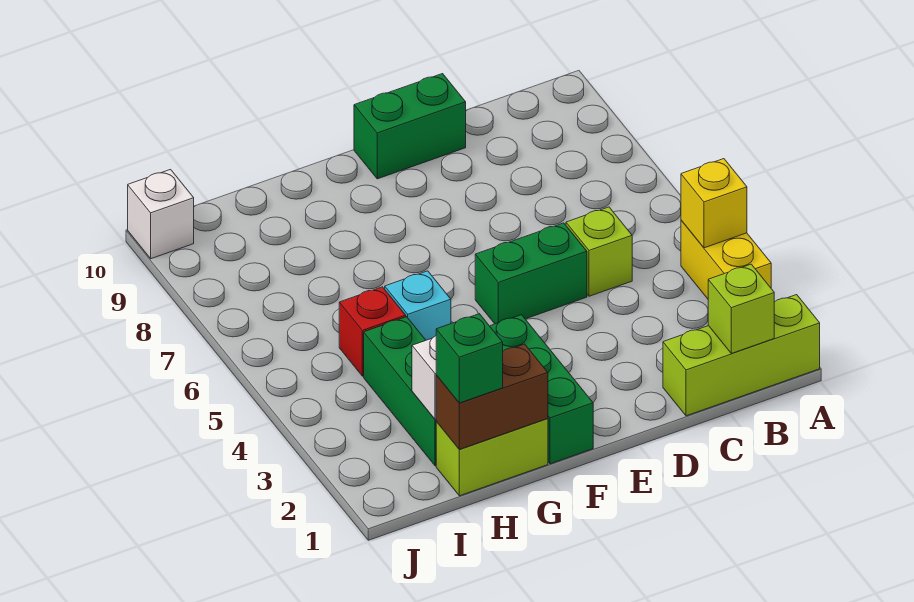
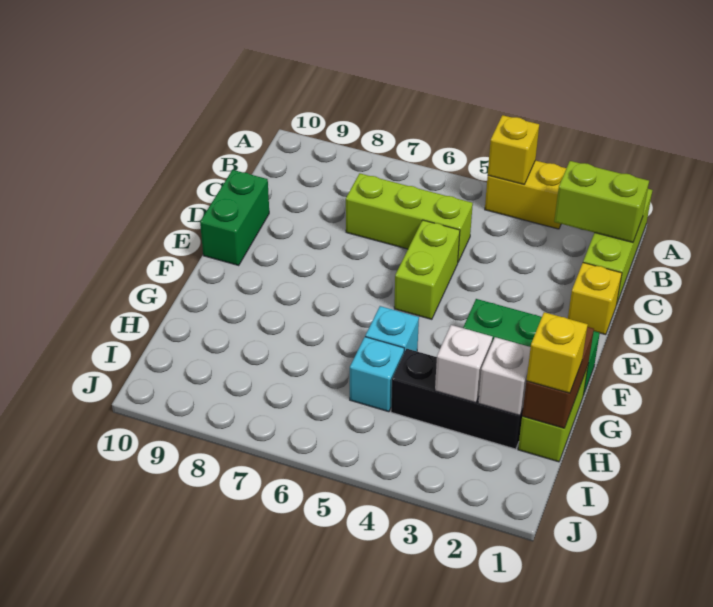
lime brick B1 level 2 -> lime brick B1:B2 level 2
lime brick C5 level 1 -> lime brick C5:C7 level 1
none -> yellow brick D1 level 1
green brick D5:E5 level 1 -> lime brick D5:E5 level 1
green brick H1 level 3 -> yellow brick H1 level 3
green brick H2:H4 level 1 -> black brick H2:H4 level 1
red brick H5 level 1 -> cyan brick H5 level 1
white brick J10 level 1 -> white brick H3 level 2

